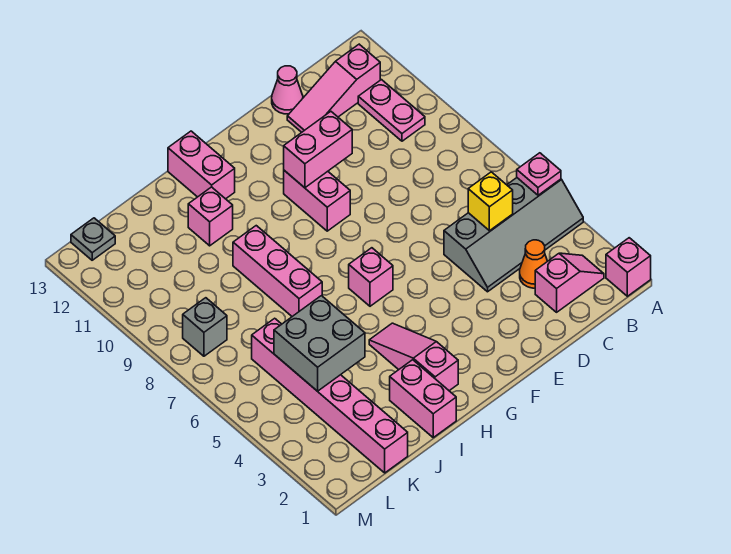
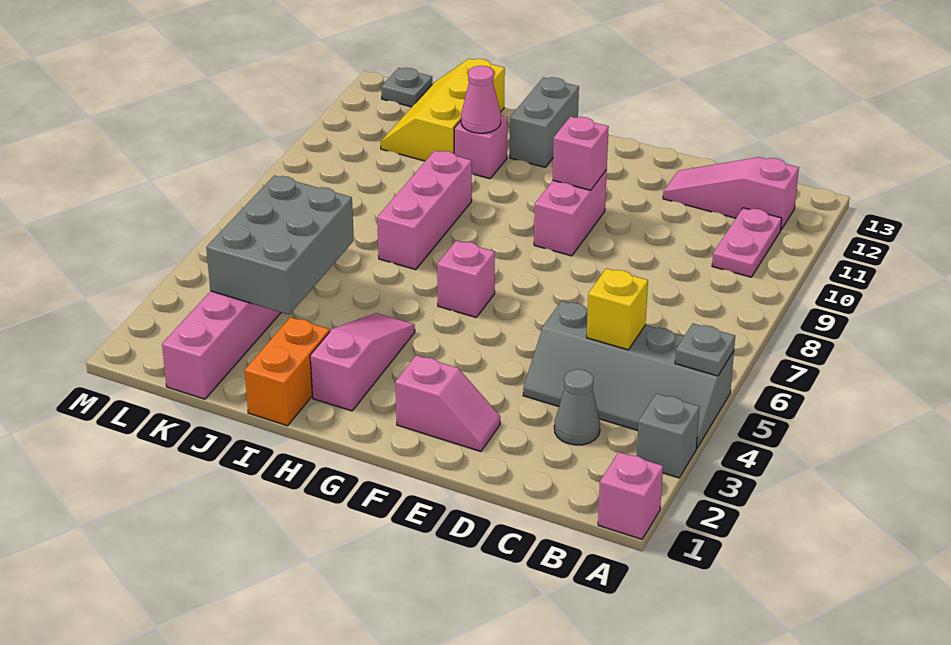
pink plate A5 level 2 -> grey plate A5 level 2
pink slope B2:C2 level 1 top C -> pink slope E2:F2 level 1 top F
orange cone C3 level 1 -> grey cone C3 level 1
pink cone D13 level 1 -> pink cone I11 level 2
pink brick E10:F10 level 2 -> pink brick F10 level 2
pink brick H12:H13 level 1 -> grey brick H12:H13 level 1
pink brick I1:I2 level 1 -> orange brick I1:I2 level 1
grey brick J4:K5 level 2 -> grey brick J3:K5 level 2
none -> yellow slope J11:K13 level 1 top J
grey brick L8 level 1 -> grey brick A3 level 1

